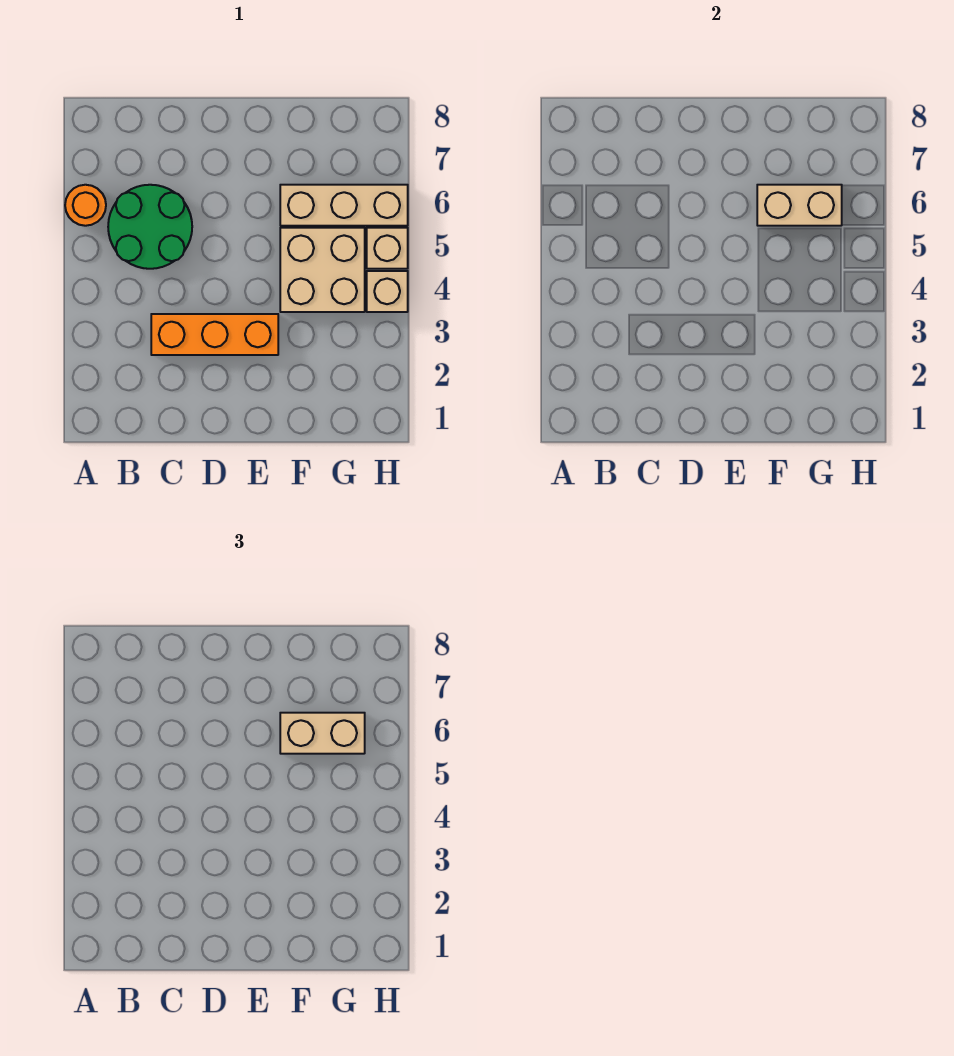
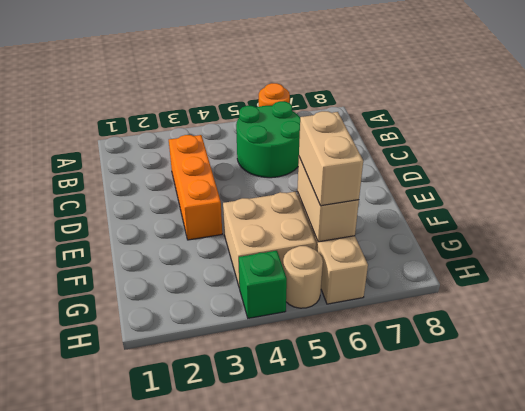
tan brick H4 level 1 -> green brick H4 level 1
tan brick H5 level 1 -> tan round brick H5 level 1

